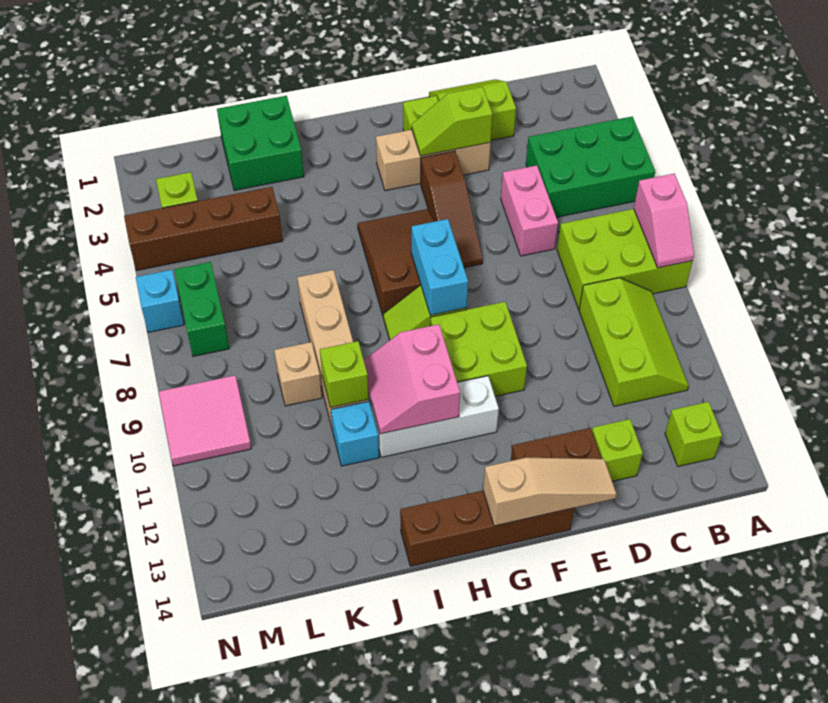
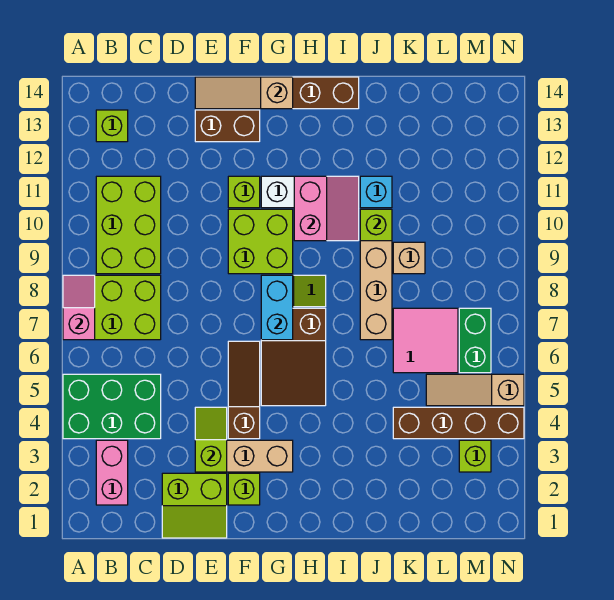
lime slope B9:C11 level 1 top C -> lime brick B9:C11 level 1
pink brick D5:D6 level 1 -> pink brick B2:B3 level 1
lime brick D13 level 1 -> lime brick F11 level 1
lime slope E3:F3 level 2 top E -> lime slope E3:E4 level 2 top 3
green brick J1:K2 level 1 -> none
none -> tan slope L5:N5 level 1 top N
pink tile M9:N10 level 1 -> pink tile K6:L7 level 1
cyan brick N6 level 1 -> none

